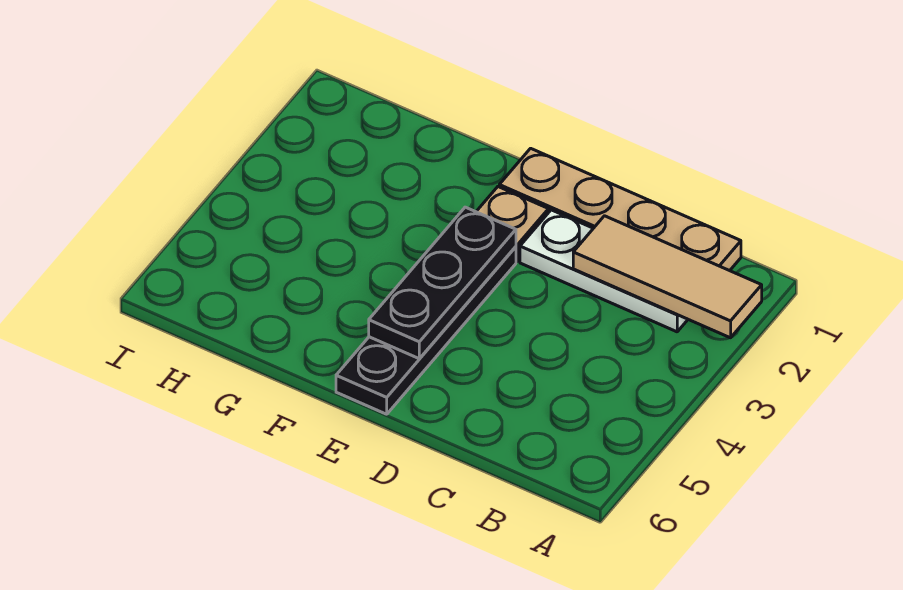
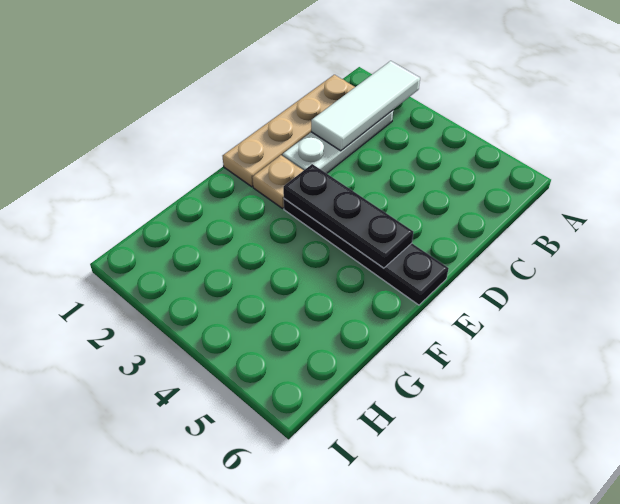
tan tile A2:C2 level 2 -> white tile A2:C2 level 2

